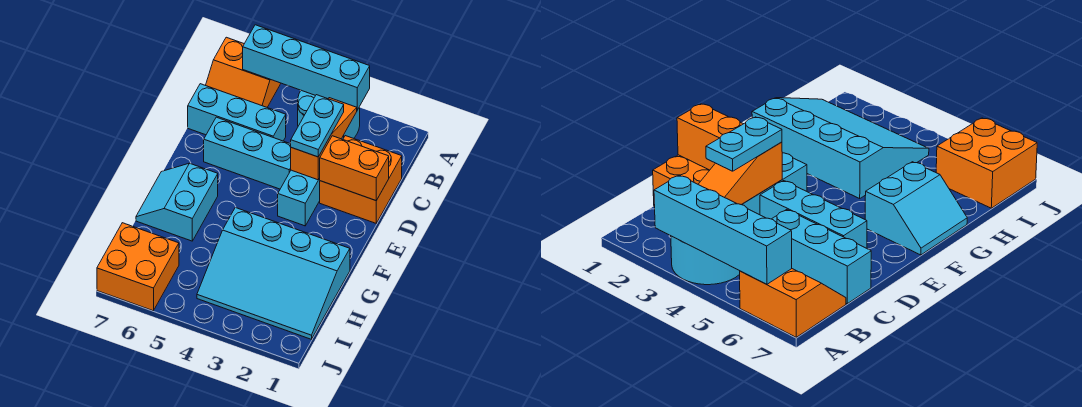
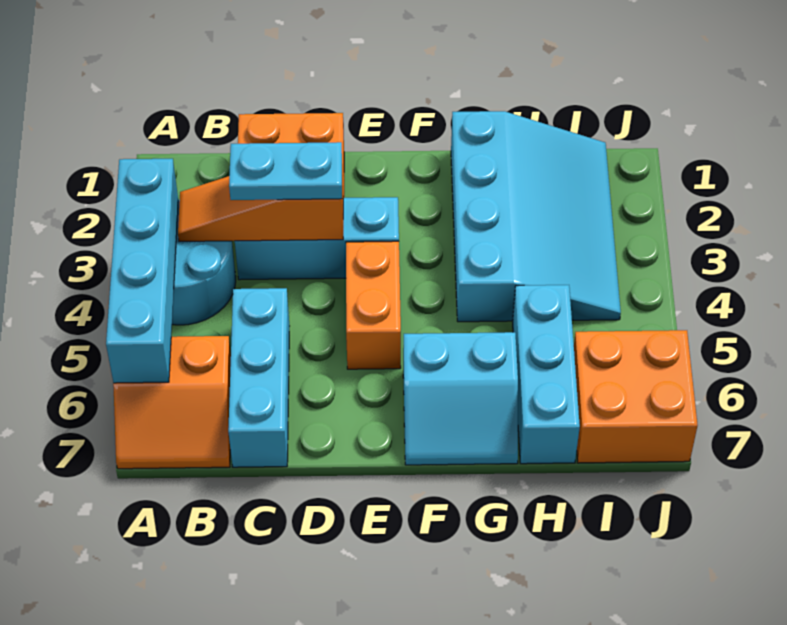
orange slope A6:B7 level 1 top A -> orange slope A6:B7 level 1 top 6
orange brick D1:D2 level 2 -> orange brick E4:E5 level 1
cyan brick D4:D6 level 1 -> cyan brick H5:H7 level 1

